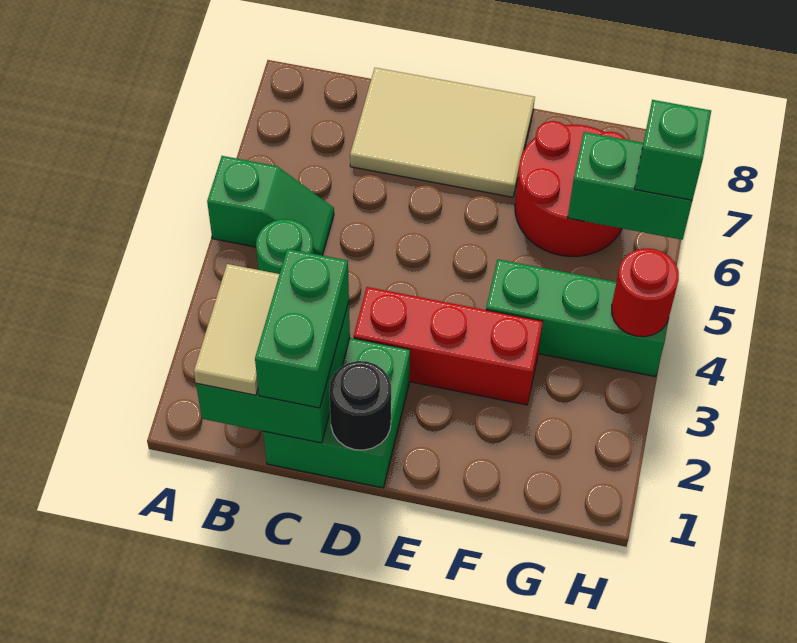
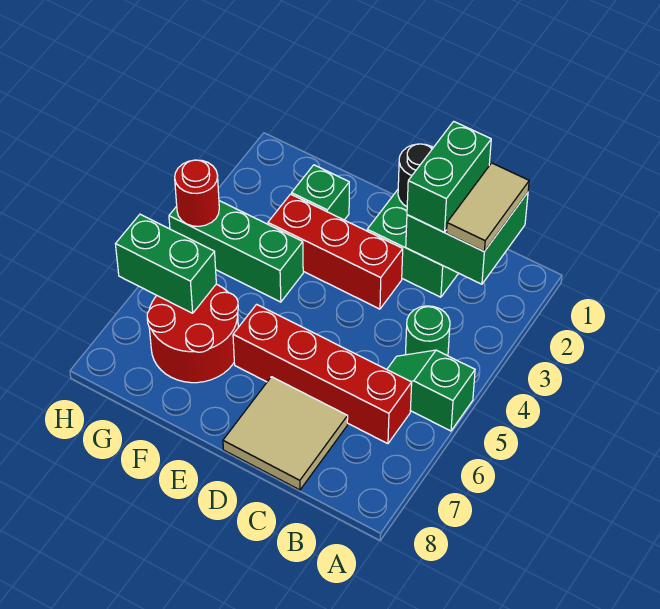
none -> red brick B6:E6 level 1
tan tile C7:E8 level 1 -> tan tile C7:D8 level 1
green brick H6 level 3 -> green brick F2 level 1

